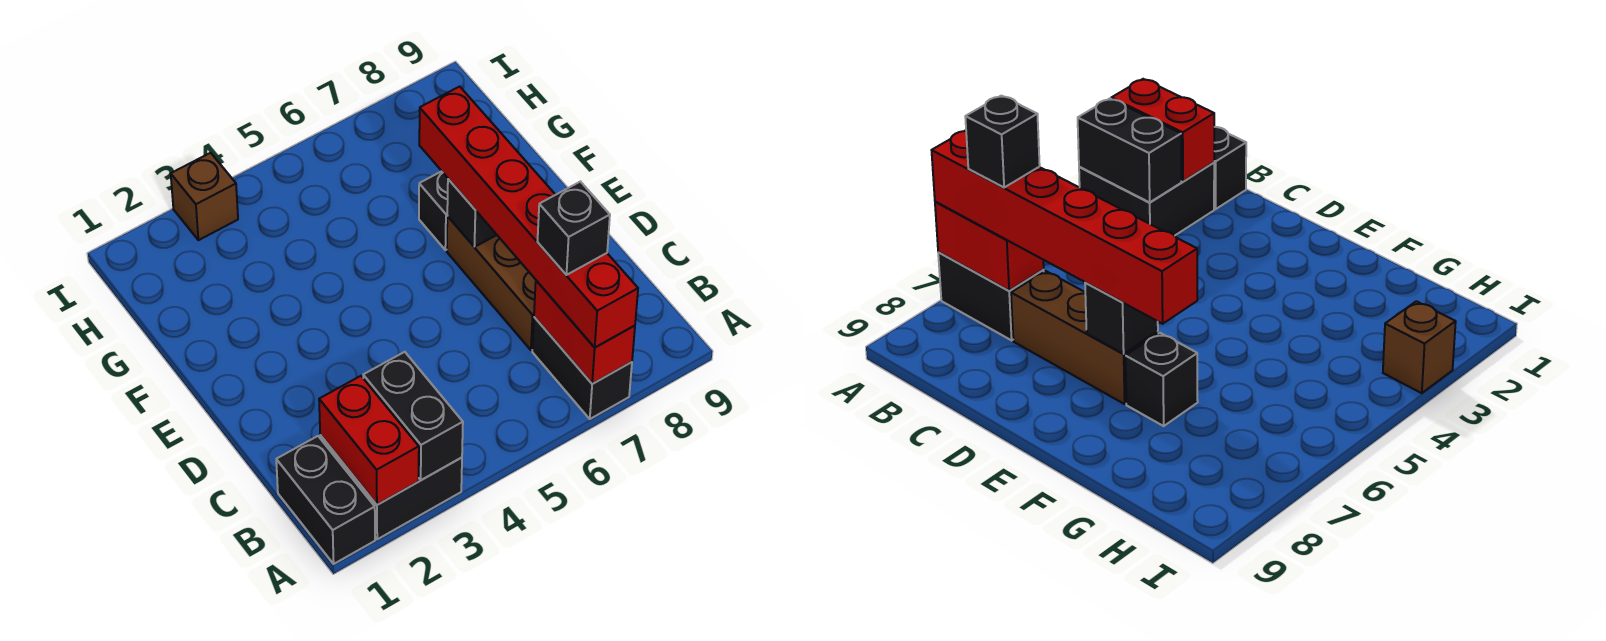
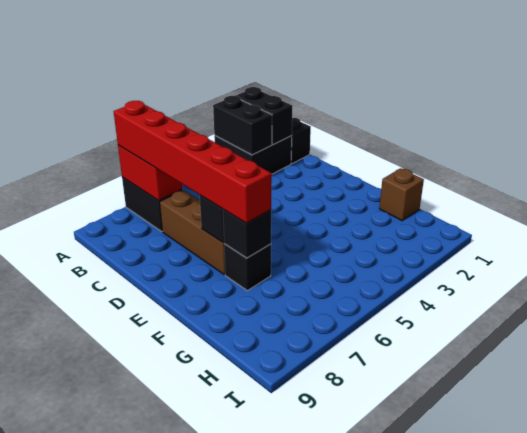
red brick A2:B2 level 2 -> black brick A2:B2 level 2
black brick B7 level 4 -> black brick F7 level 2
brown brick I3 level 1 -> brown brick G1 level 1

